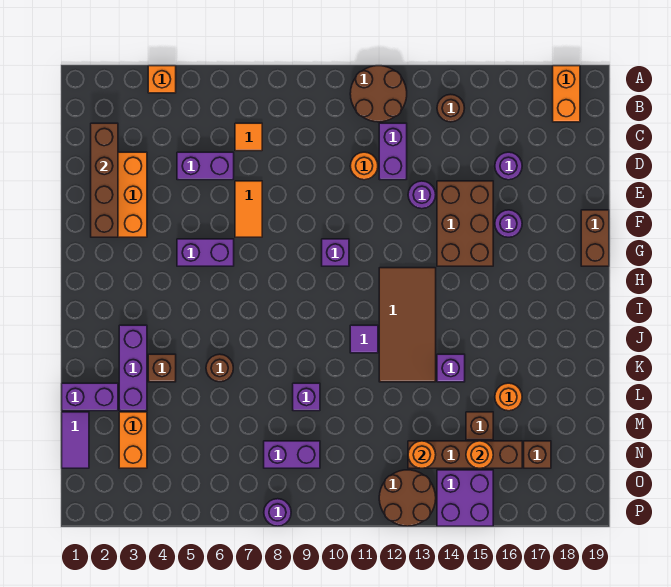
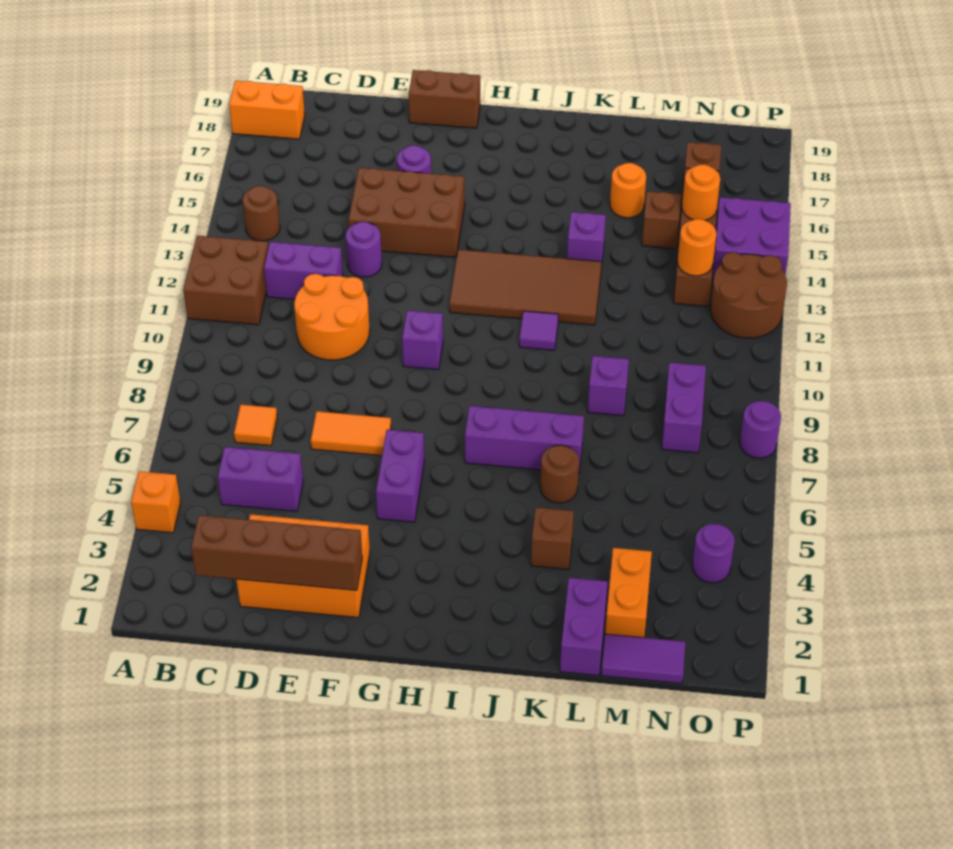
brown round brick A11:B12 level 1 -> brown brick A11:B12 level 1
purple brick D5:D6 level 1 -> purple brick C5:D5 level 1
orange round brick D11 level 1 -> orange round brick D10:E11 level 1
purple round brick D16 level 1 -> purple round brick O4 level 1
purple brick J3:L3 level 1 -> purple brick I7:K7 level 1
orange brick M3:N3 level 1 -> orange brick M2:M3 level 1

